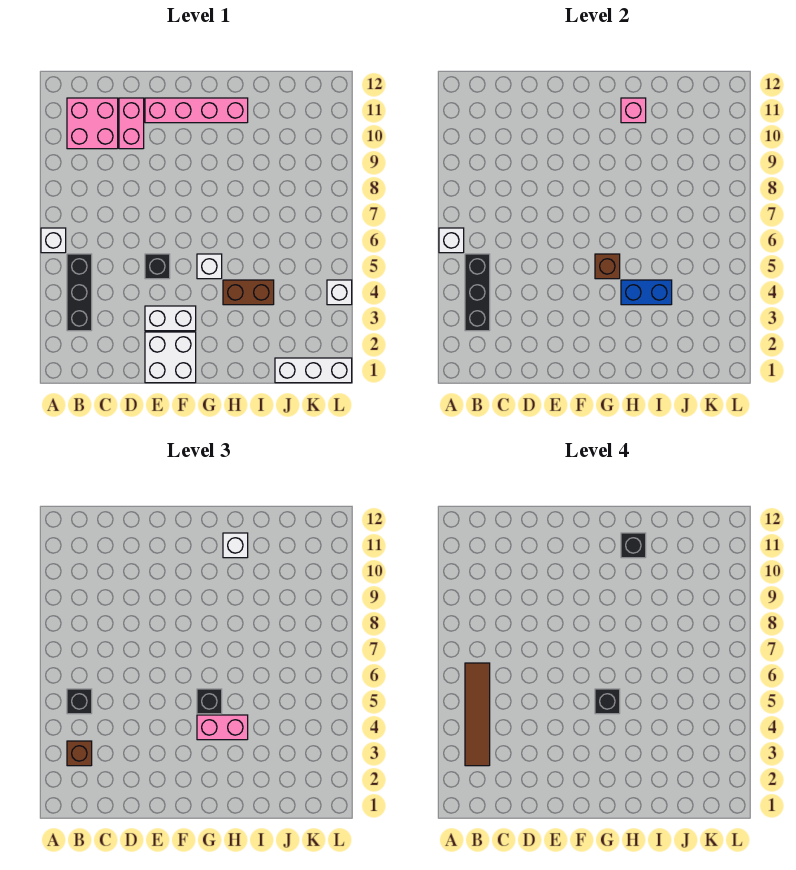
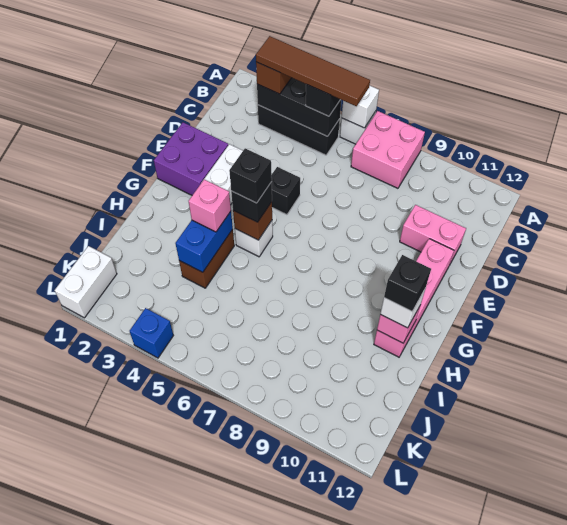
pink brick B10:C11 level 1 -> pink brick A7:B8 level 1
white brick E1:F2 level 1 -> purple brick E1:F2 level 1
pink brick G4:H4 level 3 -> pink brick H4 level 3
white brick J1:L1 level 1 -> white brick K1:L1 level 1
white brick L4 level 1 -> blue brick L4 level 1

